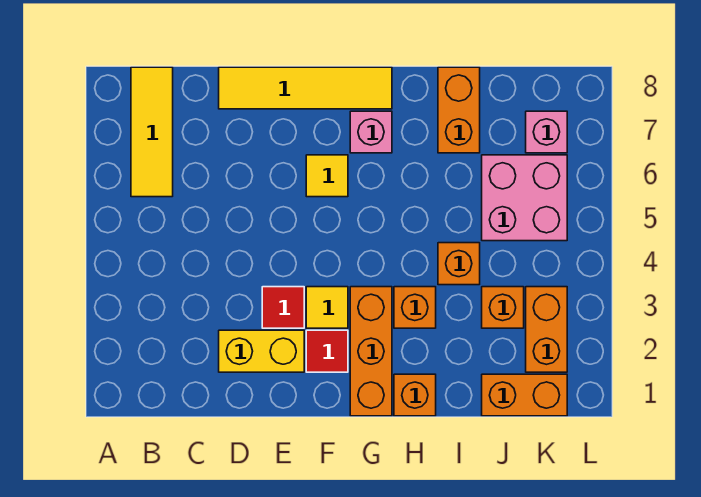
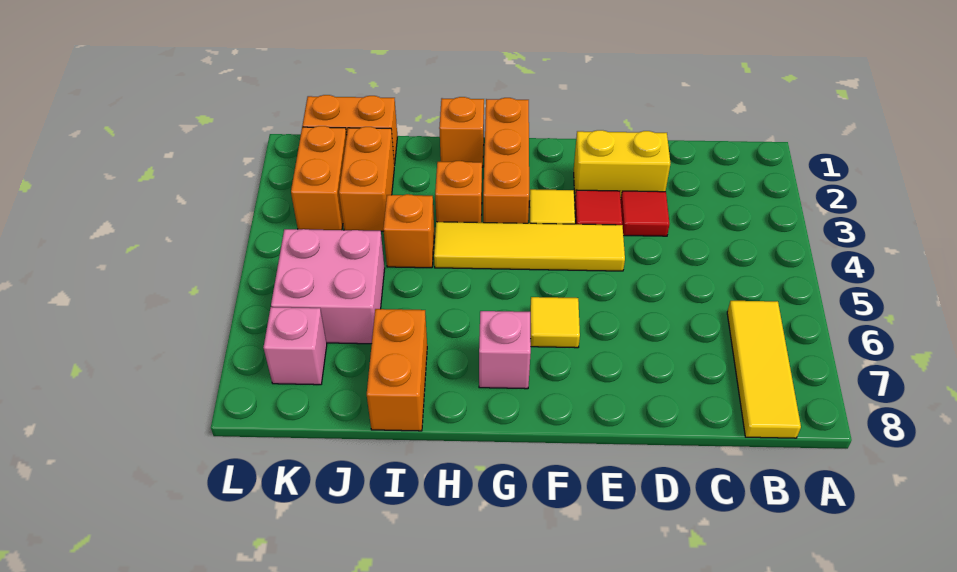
yellow tile D8:G8 level 1 -> yellow tile E4:H4 level 1
red tile F2 level 1 -> red tile D3 level 1
orange brick J3 level 1 -> orange brick J2:J3 level 1

